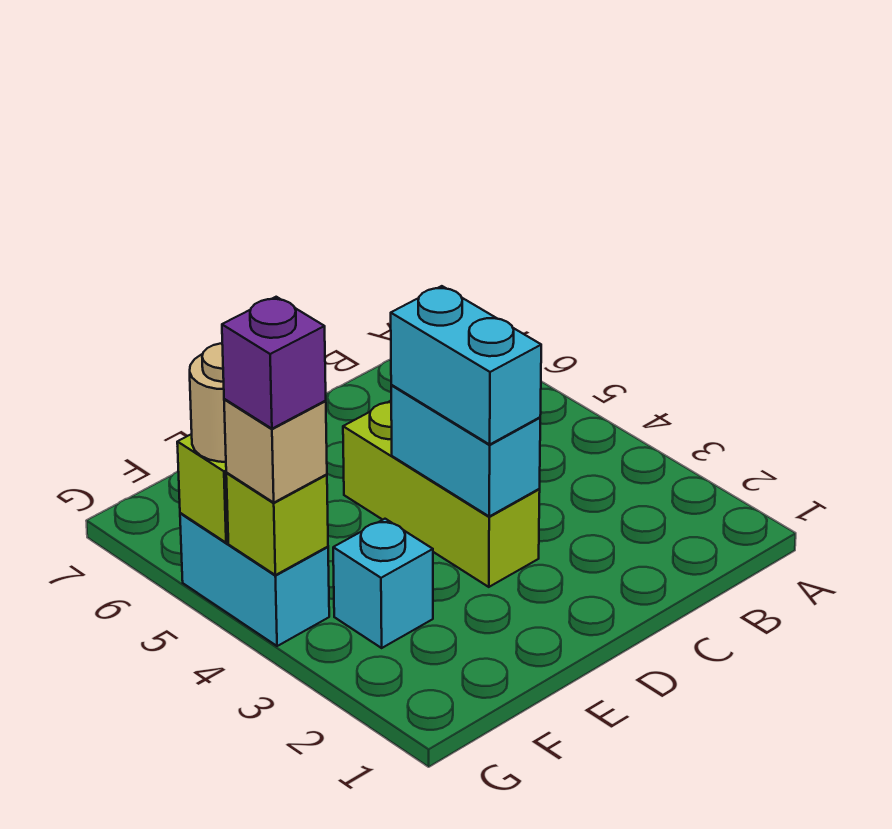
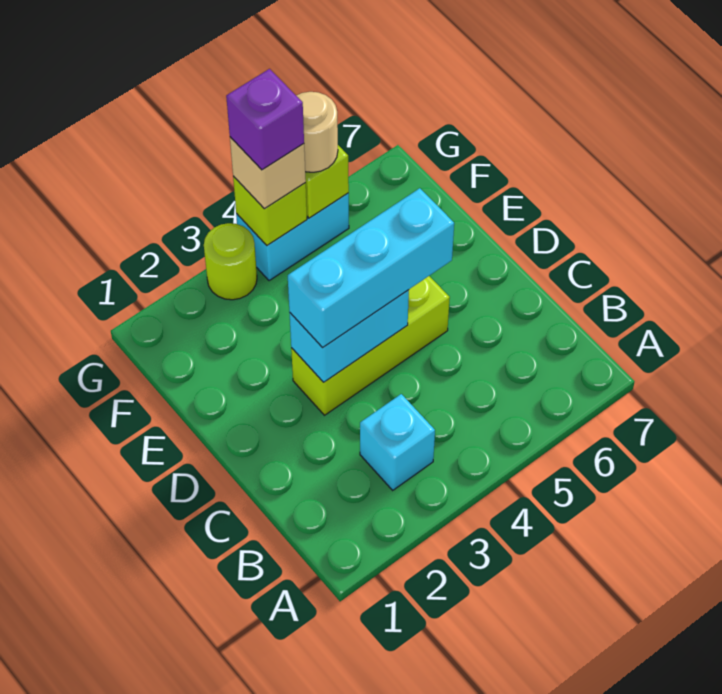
cyan brick D3:D4 level 3 -> cyan brick D3:D5 level 3
cyan brick F3 level 1 -> cyan brick B3 level 1
none -> lime round brick G3 level 1

